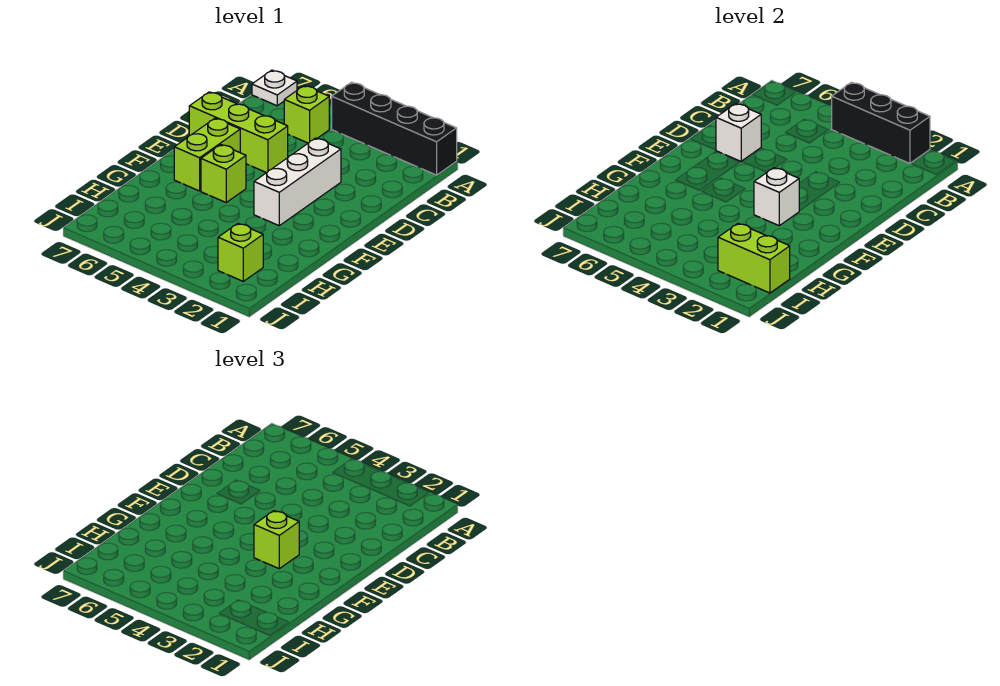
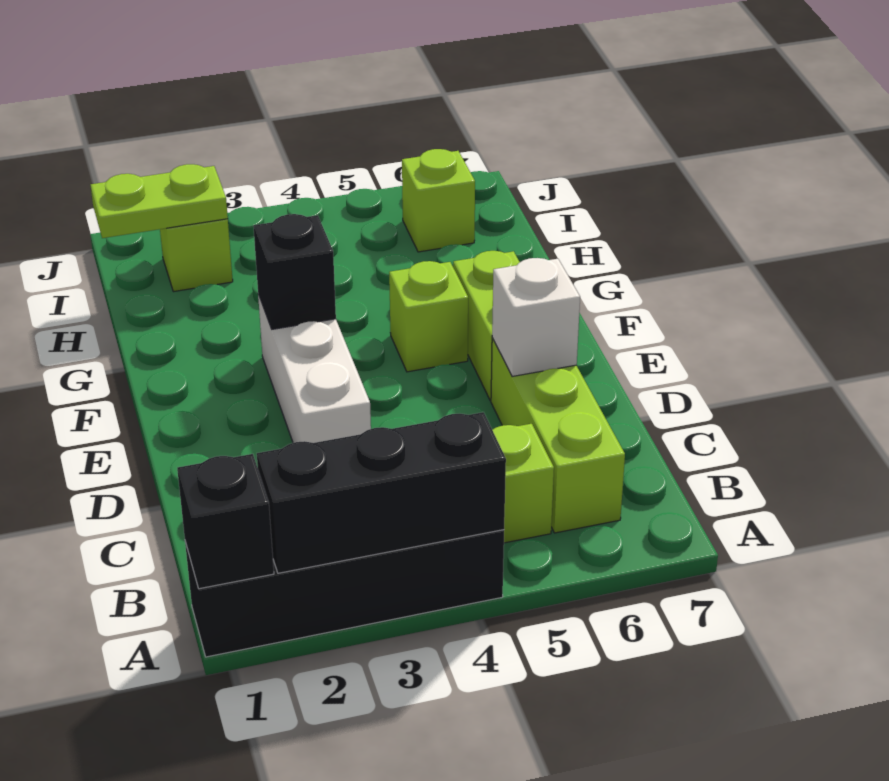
none -> black brick A1 level 2
white plate A7 level 1 -> none
lime brick D5:D7 level 1 -> lime brick B6:D6 level 1
white brick F3 level 2 -> black brick F3 level 2
lime brick F3 level 3 -> lime brick I6 level 1
lime brick I1:I2 level 2 -> lime plate I1:I2 level 2

